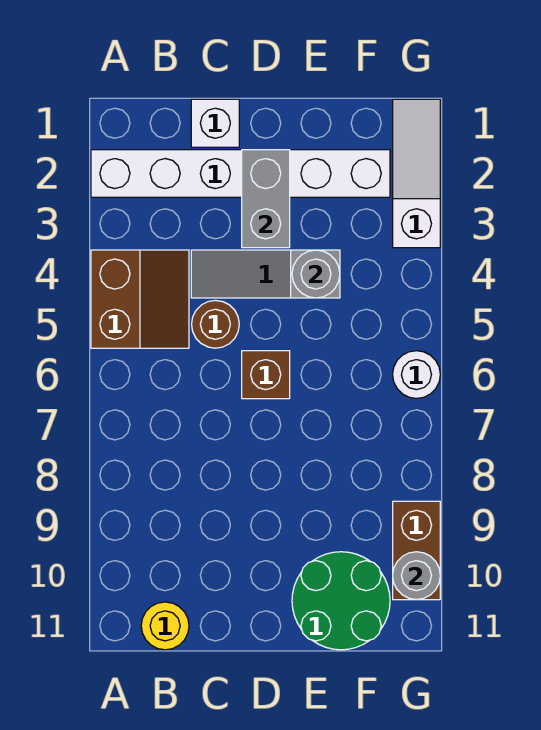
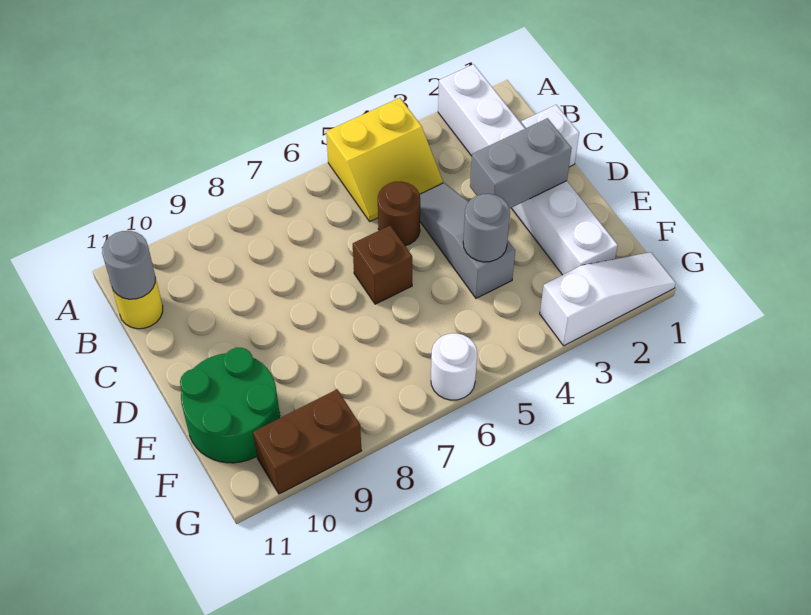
brown slope A4:B5 level 1 top A -> yellow slope A4:B5 level 1 top A
grey round brick G10 level 2 -> grey round brick B11 level 2

